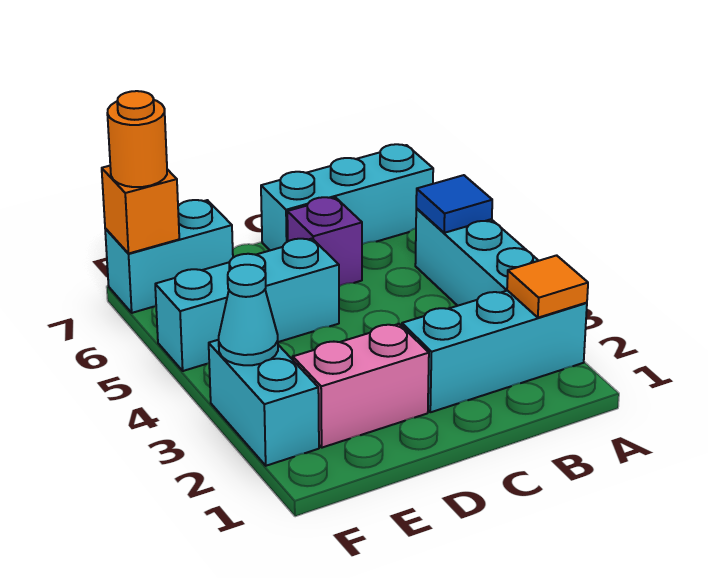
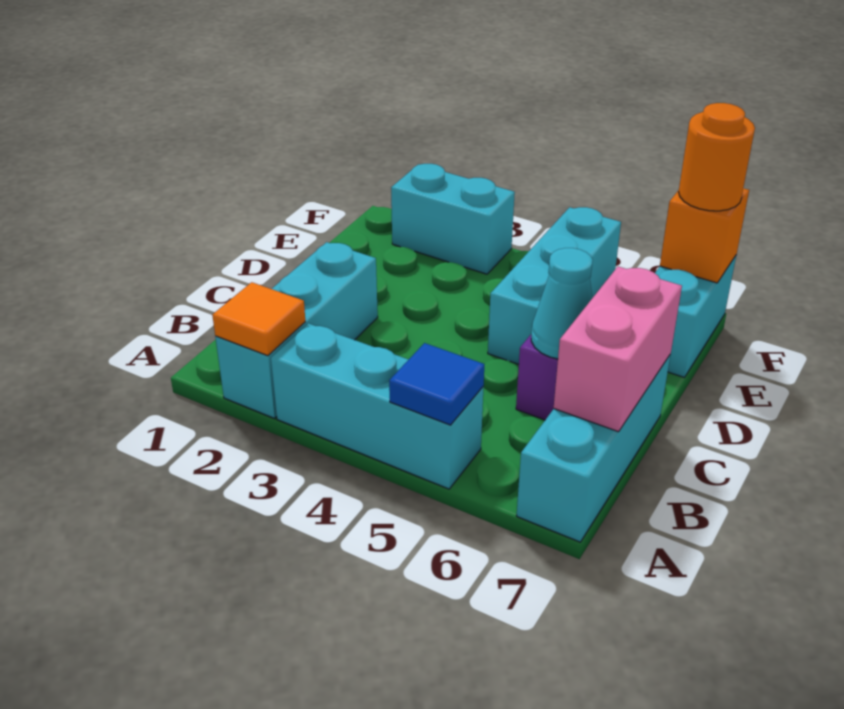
pink brick D2:E2 level 1 -> pink brick B7:C7 level 2
cyan cone F3 level 2 -> cyan cone C6 level 2

